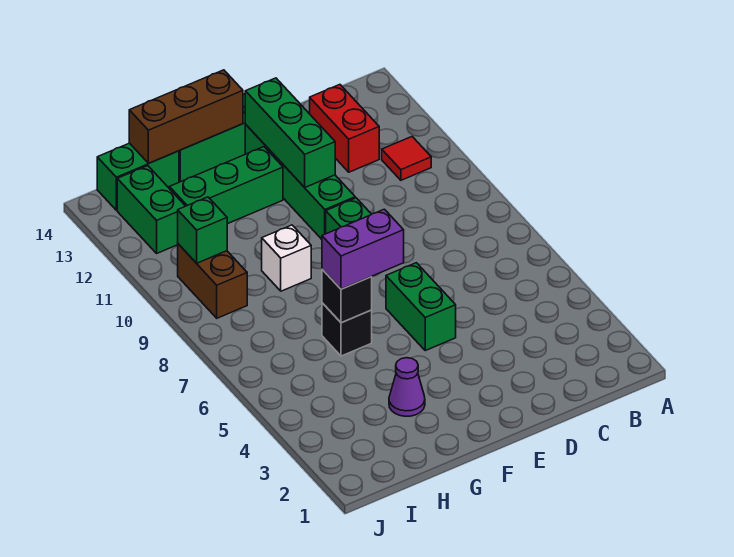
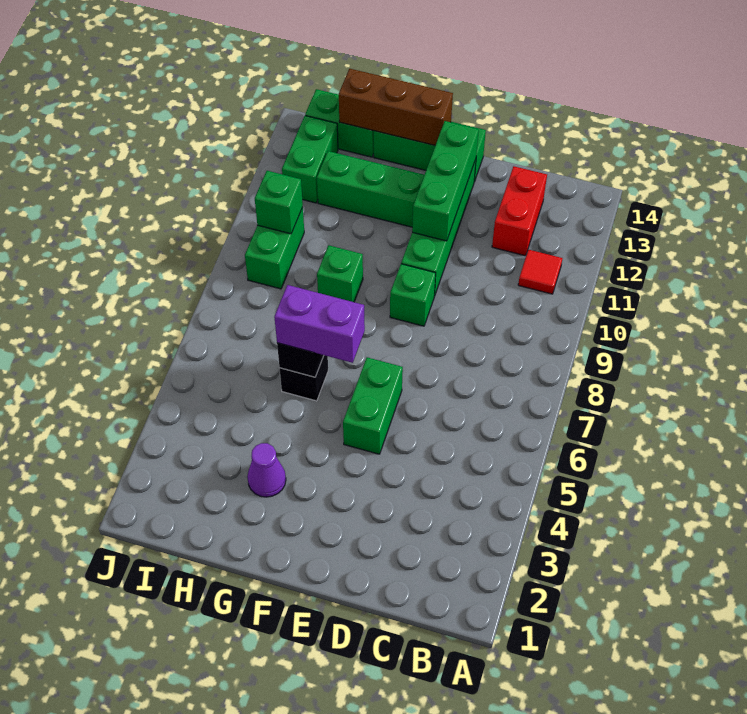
white brick G9 level 1 -> green brick G9 level 1
brown brick I9:I10 level 1 -> green brick I9:I10 level 1

